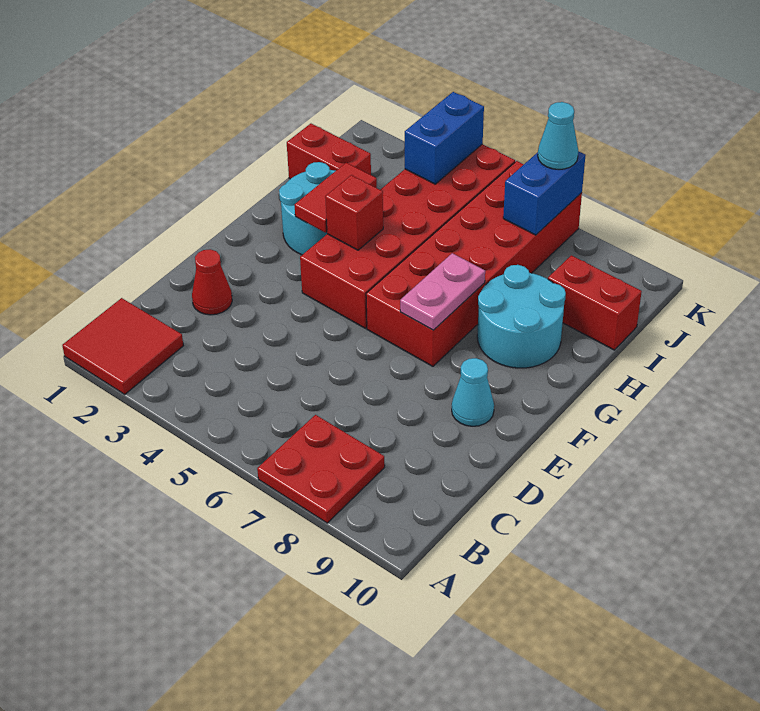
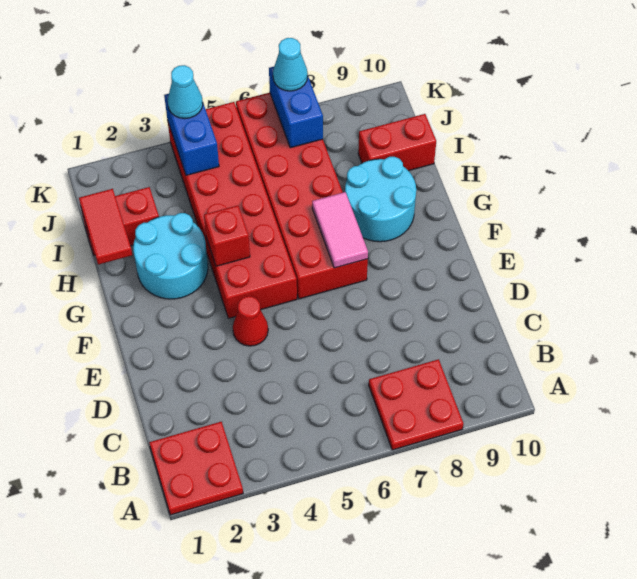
red tile A1:B2 level 1 -> red plate A1:B2 level 1
red cone D2 level 1 -> red cone E4 level 1
cyan cone E9 level 1 -> cyan cone K4 level 3
pink plate F7:G7 level 2 -> pink tile F7:G7 level 2
red tile G3:H3 level 2 -> red tile H1:I1 level 2

